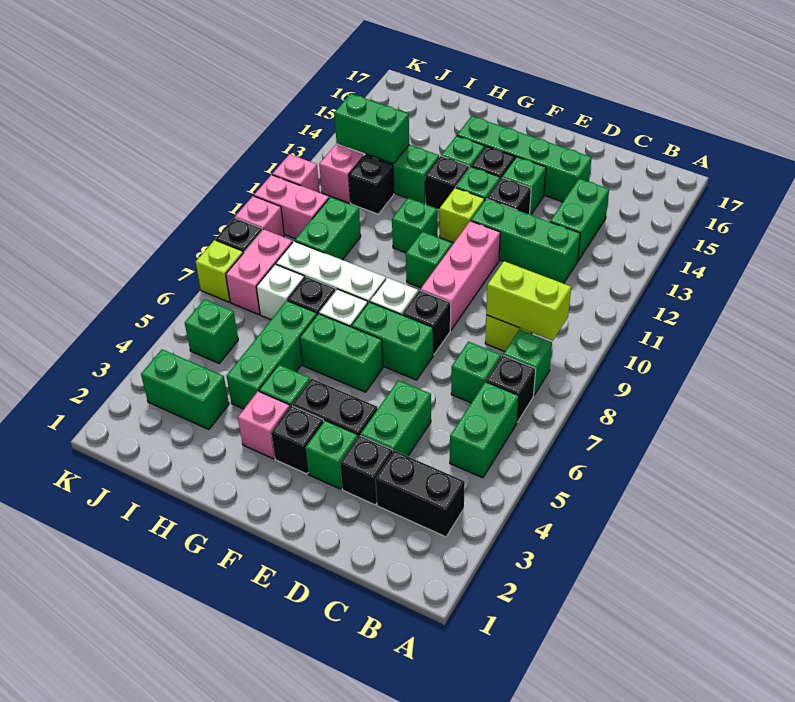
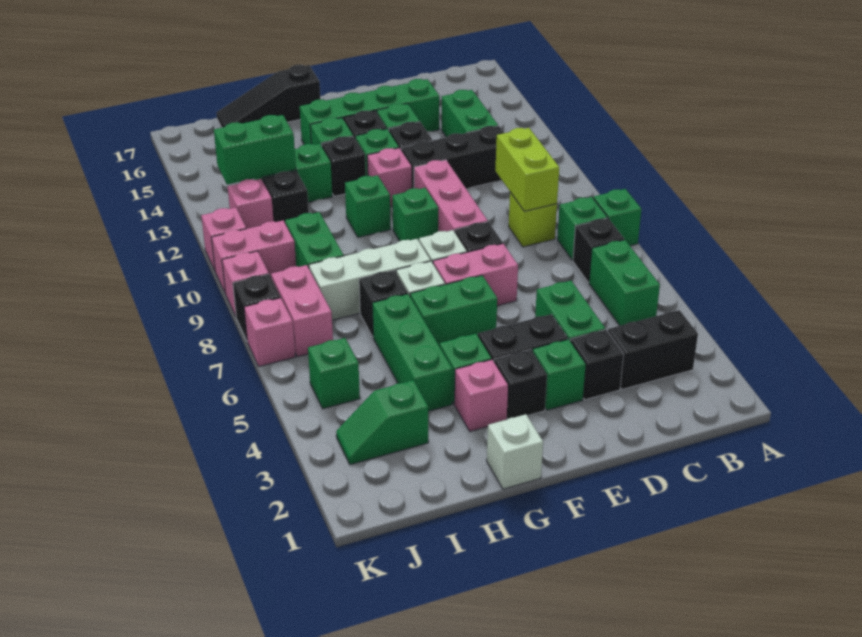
lime brick B9:C9 level 2 -> lime brick C9:C10 level 2
green brick C7 level 1 -> green brick A8 level 1
green brick C12:E12 level 1 -> black brick C12:E12 level 1
green brick E7:F7 level 1 -> pink brick E7:F7 level 1
lime brick F12 level 1 -> pink brick F12 level 1
none -> black slope G17:I17 level 1 top G
green brick I3:J3 level 1 -> green slope I3:J3 level 1 top I
white brick I7 level 1 -> white brick G1 level 1
lime brick K7 level 1 -> pink brick K7 level 1

